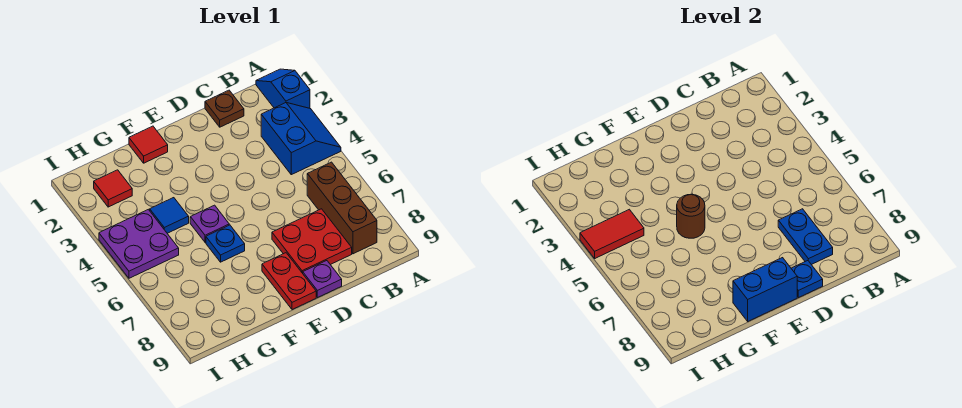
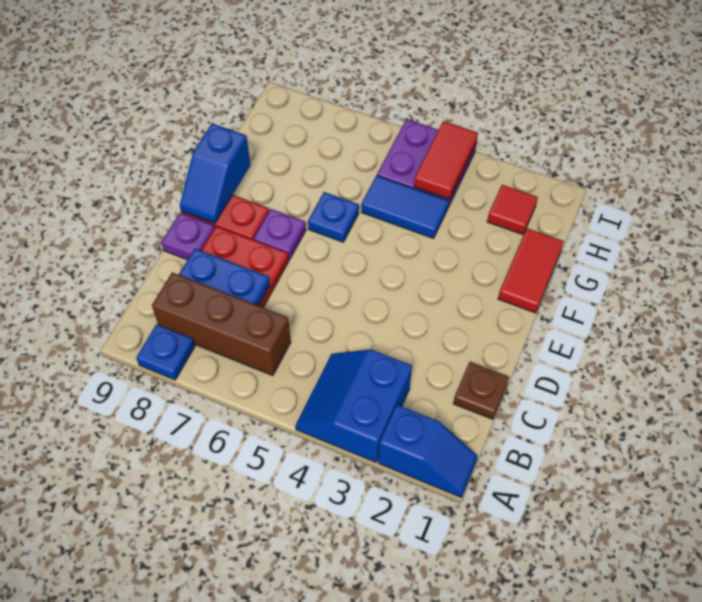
blue slope A3:B4 level 1 top B -> blue slope A3:B4 level 1 top 3
blue plate D9 level 2 -> blue plate A8 level 1
blue brick E9:F9 level 2 -> blue slope E9:F9 level 2 top F
red tile F1 level 1 -> red tile F1:G1 level 1
purple plate F5 level 1 -> purple plate E7 level 1
brown round brick F5 level 2 -> none
blue tile G4 level 1 -> blue tile G4:G5 level 1

